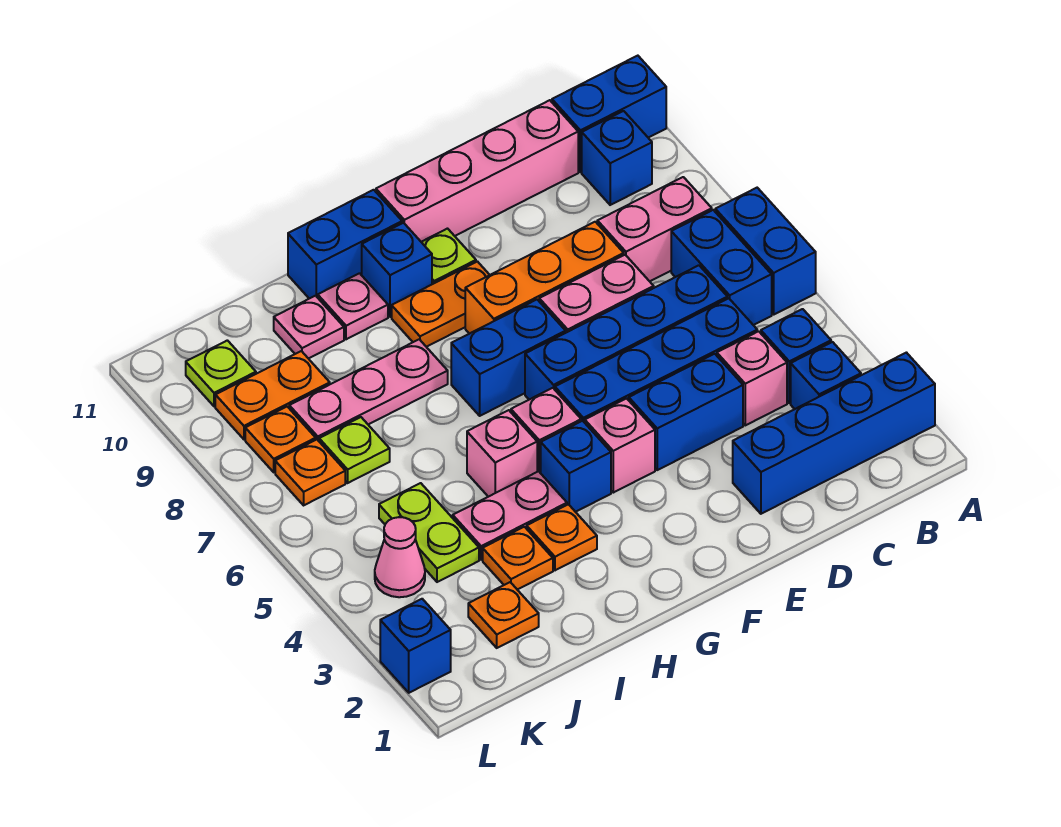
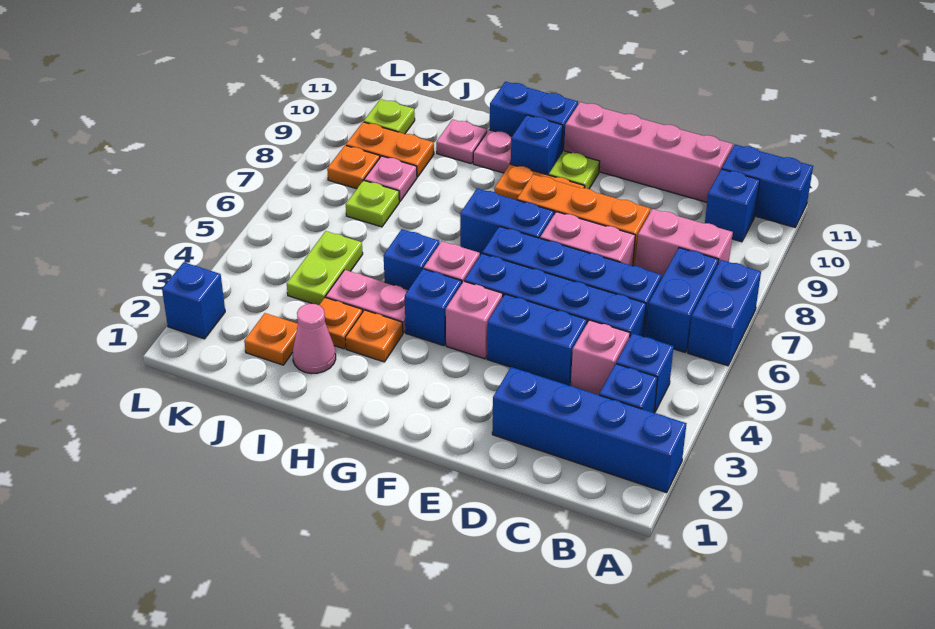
pink brick H5 level 1 -> blue brick H5 level 1
pink plate H8:J8 level 1 -> pink plate J8 level 1
pink cone K4 level 1 -> pink cone I2 level 1
orange plate K7 level 1 -> none

